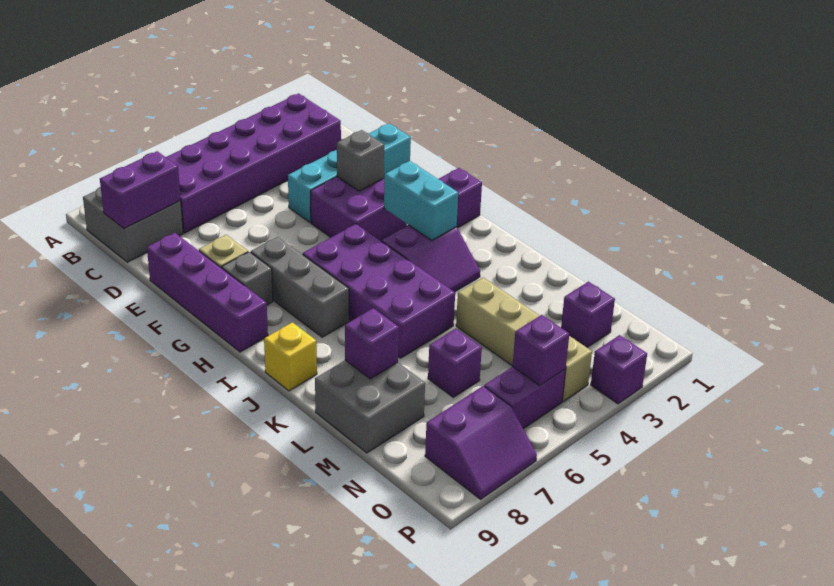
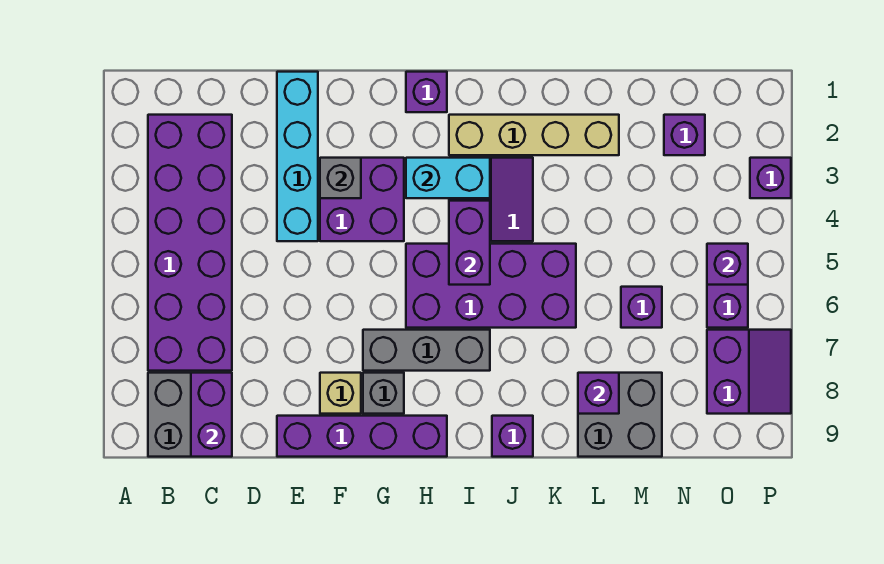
none -> purple brick I4:I5 level 2
yellow brick J9 level 1 -> purple brick J9 level 1
tan brick L4:O4 level 1 -> tan brick I2:L2 level 1

